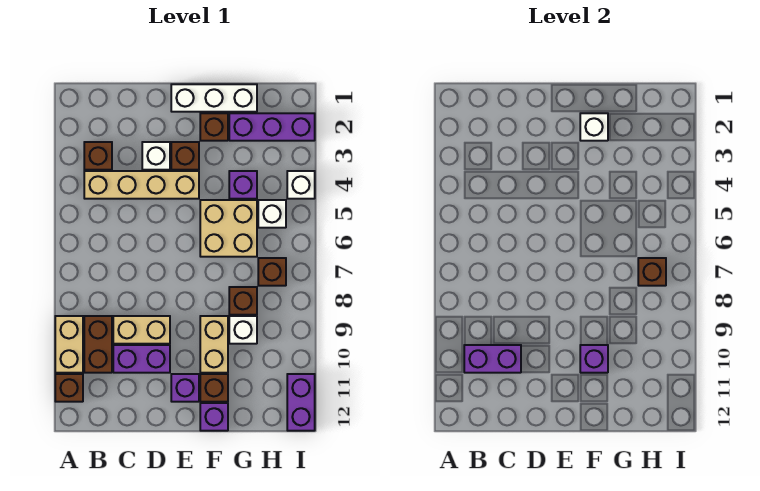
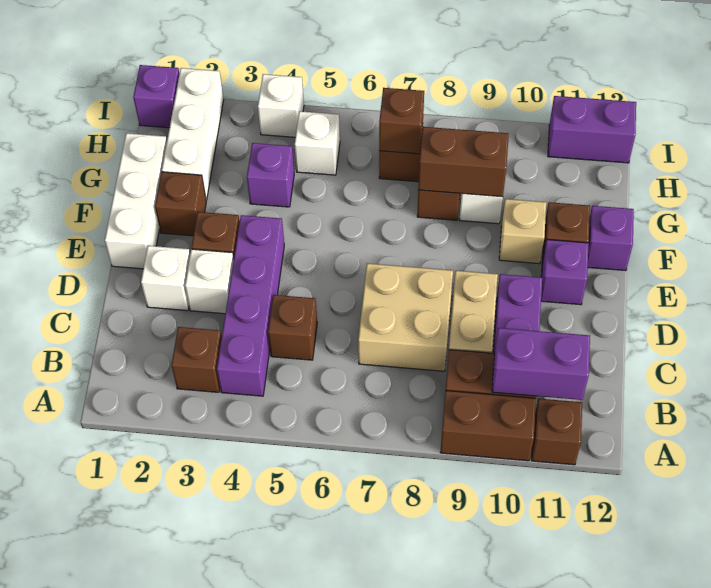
tan brick A9:A10 level 1 -> brown brick A9:A10 level 1
tan brick B4:E4 level 1 -> purple brick B4:E4 level 1
purple brick B10:C10 level 2 -> purple brick B10:B11 level 2
none -> brown brick C5 level 1
white brick F2 level 2 -> white brick D2 level 1
tan brick F5:G6 level 1 -> tan brick C7:D8 level 1
tan brick F9:F10 level 1 -> tan brick F10 level 1
purple brick F10 level 2 -> purple brick I1 level 1
purple brick G2:I2 level 1 -> white brick G2:I2 level 1
none -> brown brick G8:G9 level 2

